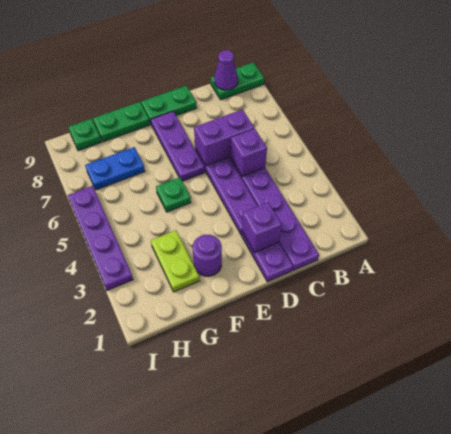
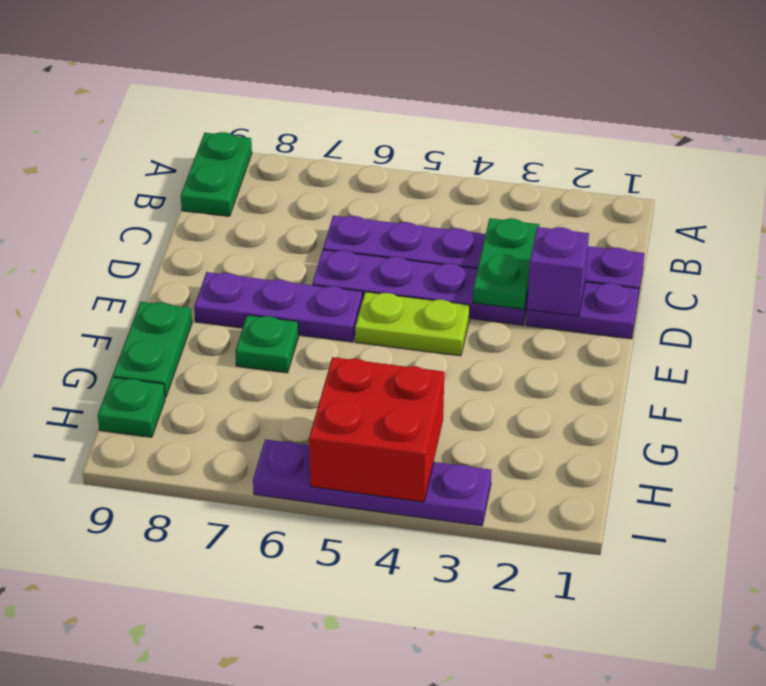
purple cone B9 level 2 -> none
purple brick C5 level 2 -> none
purple brick C6:D6 level 2 -> none
green plate D9:E9 level 1 -> green plate C3:D3 level 2
purple round brick F2 level 1 -> none
green plate F5 level 1 -> green plate F7 level 1
lime plate G2:G3 level 1 -> lime plate E4:E5 level 1
blue plate G7:H7 level 1 -> none
none -> red brick H4:I5 level 2

